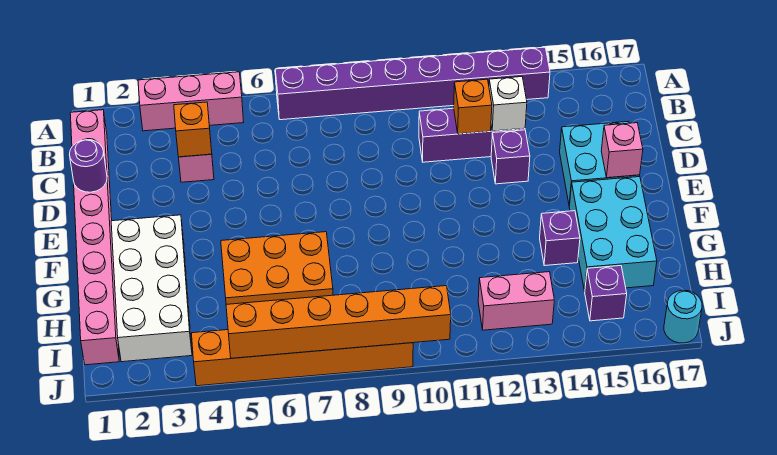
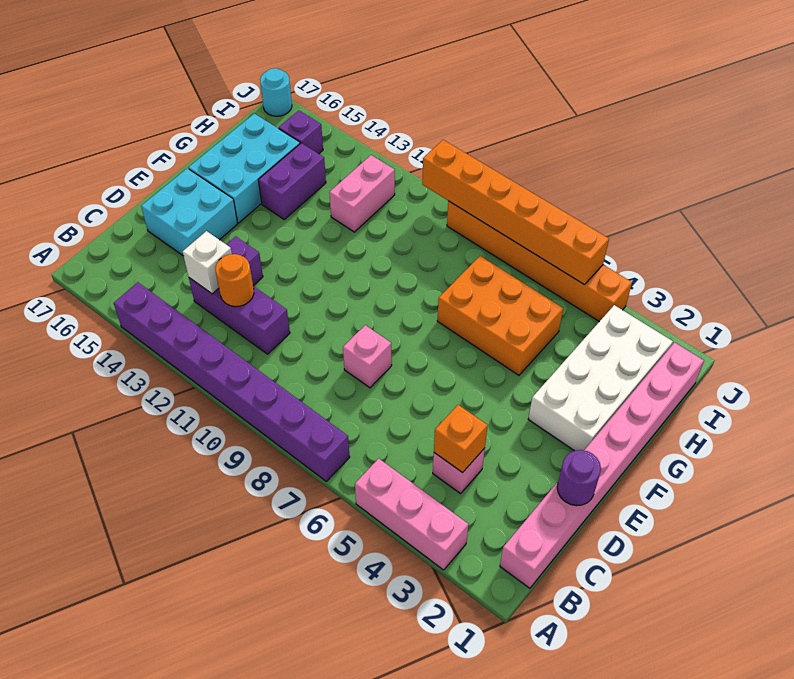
orange brick C12 level 2 -> orange round brick C12 level 2
pink brick E16 level 2 -> pink brick D8 level 1
purple brick G14 level 1 -> purple brick G14:H14 level 1
pink brick I12:I13 level 1 -> pink brick H12:I12 level 1

